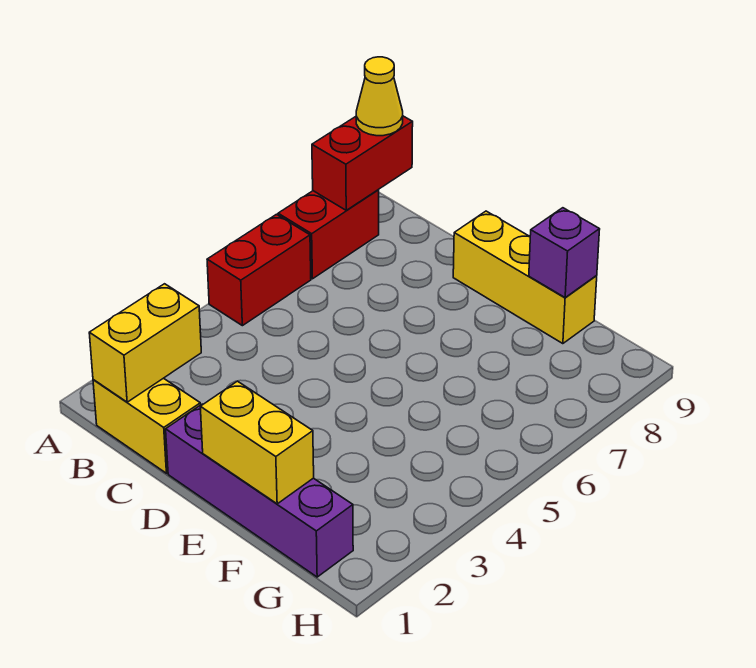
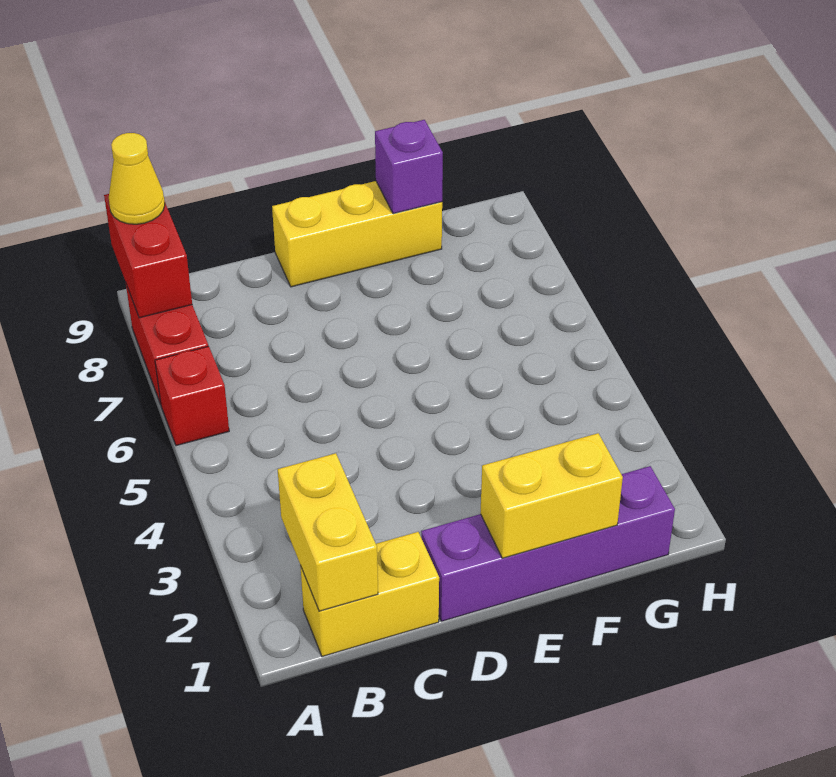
red brick A5:A6 level 1 -> red brick A6 level 1

